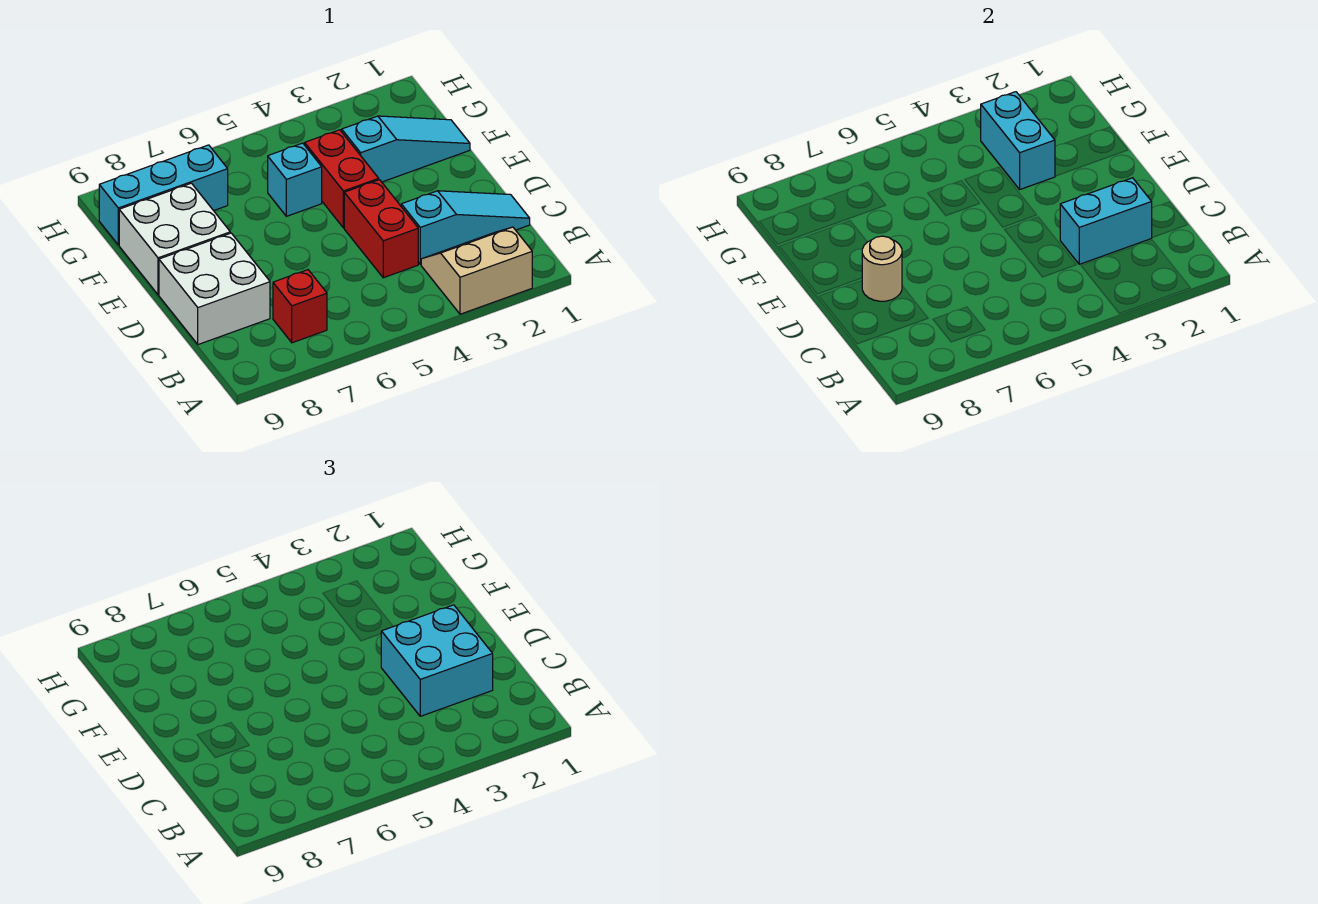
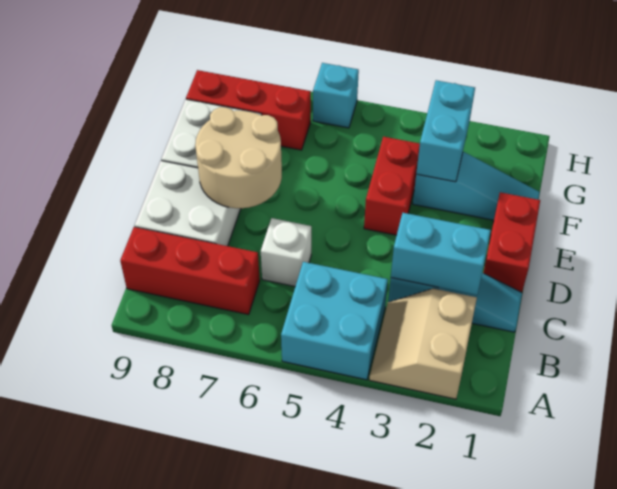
tan slope A2:B3 level 1 top A -> tan slope A2:B3 level 1 top 2
red brick B7 level 1 -> red brick B7:B9 level 1
cyan brick C2:D3 level 3 -> cyan brick A4:B5 level 1
red brick C4:D4 level 1 -> red brick D1:E1 level 1
none -> white brick C6 level 1
tan round brick D8 level 2 -> tan round brick D7:E8 level 2
cyan brick F5 level 1 -> cyan brick H6 level 1
cyan brick G7:G9 level 1 -> red brick G7:G9 level 1

